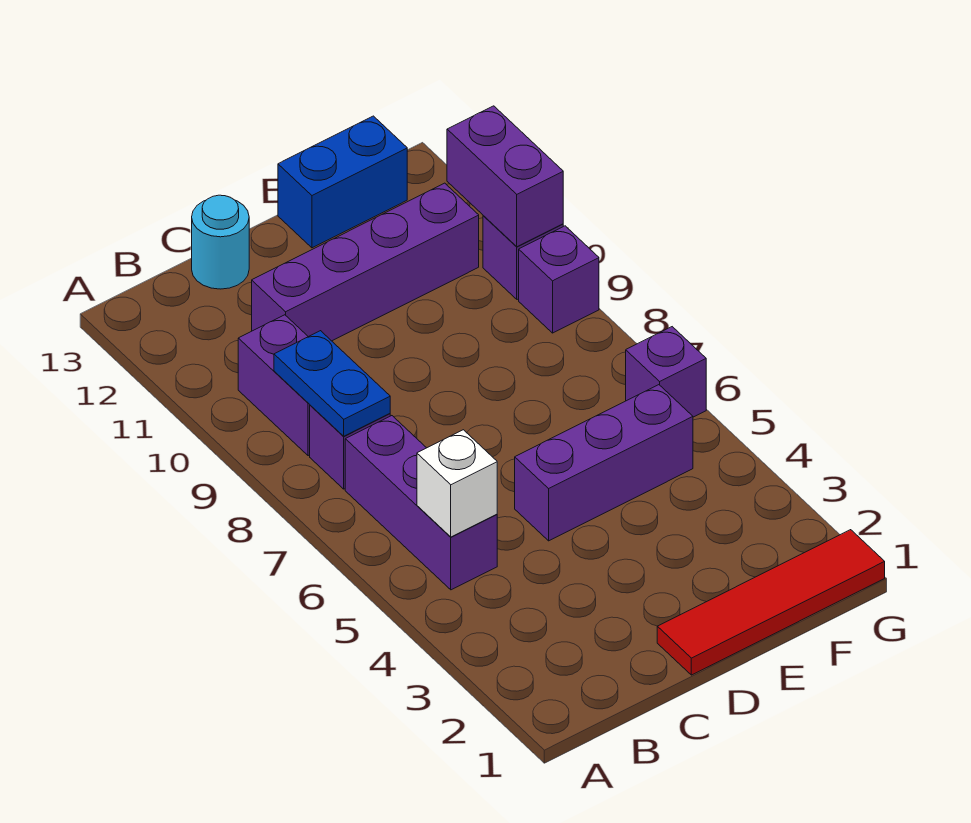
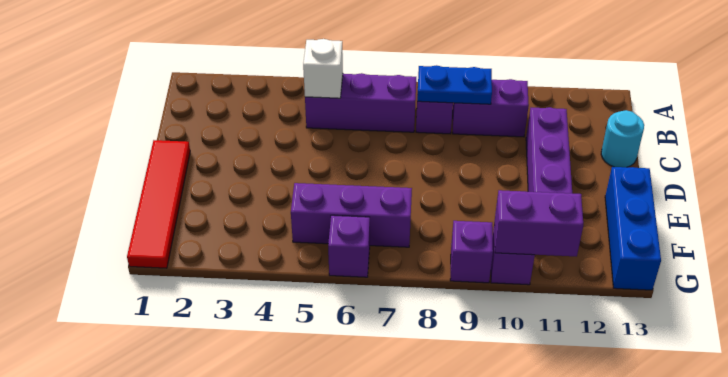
purple brick D5:F5 level 1 -> purple brick F5:F7 level 1
blue brick E13:F13 level 1 -> blue brick E13:G13 level 1

